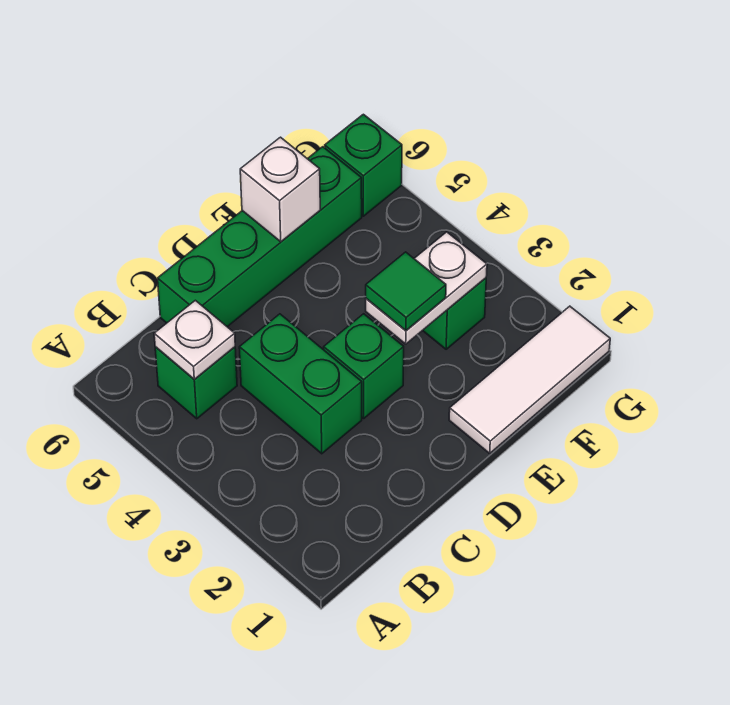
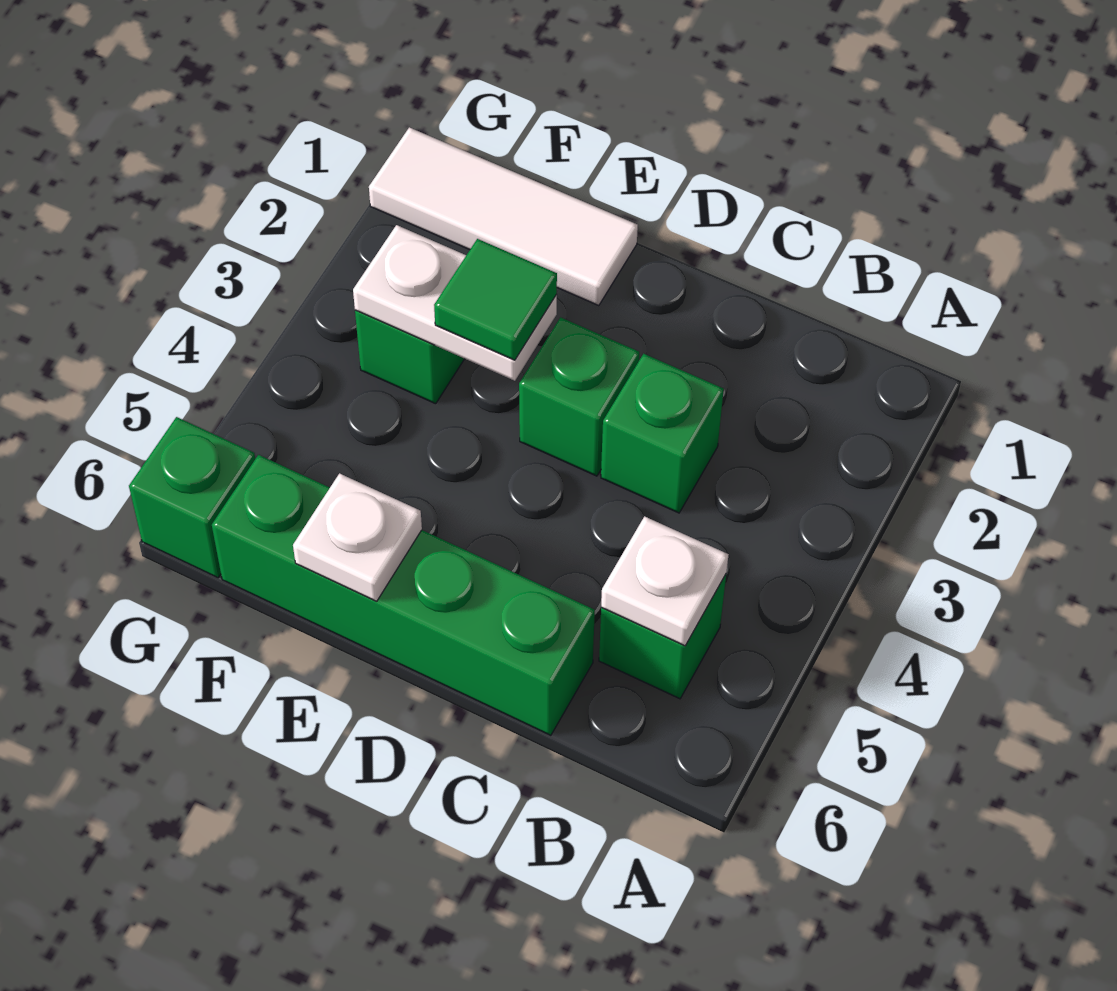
green brick C3:C4 level 1 -> green brick C3 level 1
white brick E6 level 2 -> white plate E6 level 2

